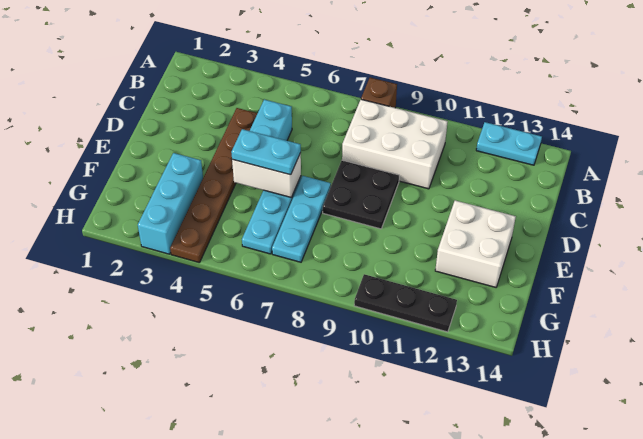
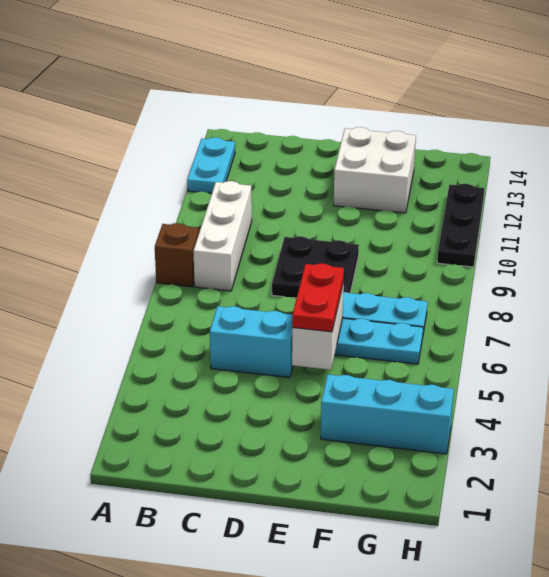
white brick B8:C10 level 1 -> white brick B8:B10 level 1
brown plate C4:H4 level 1 -> none
cyan plate E5:E6 level 3 -> red plate E5:E6 level 3

